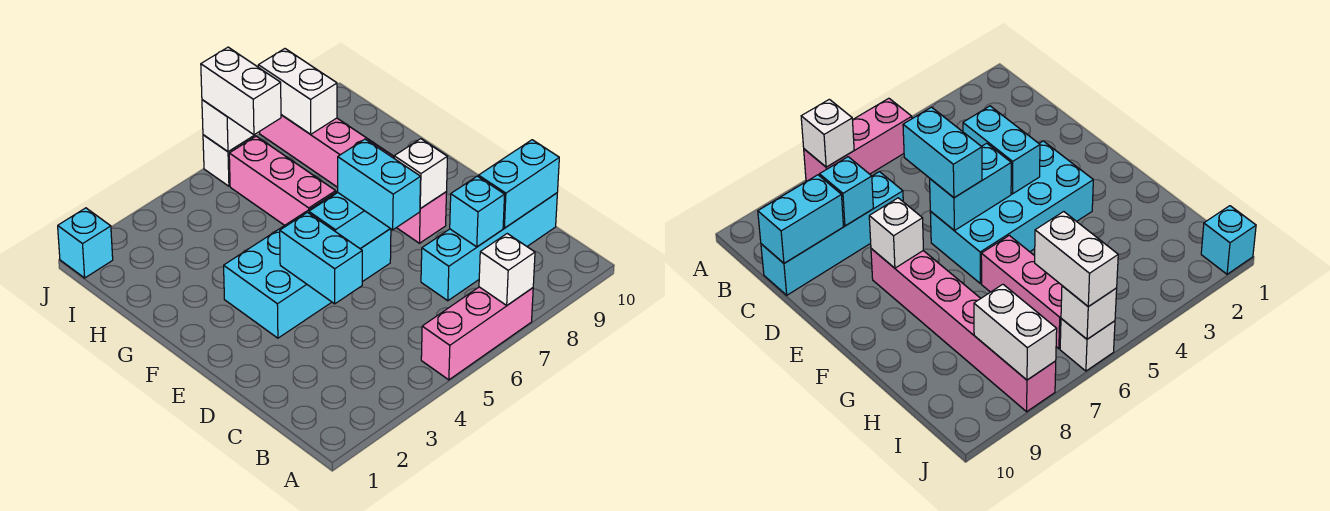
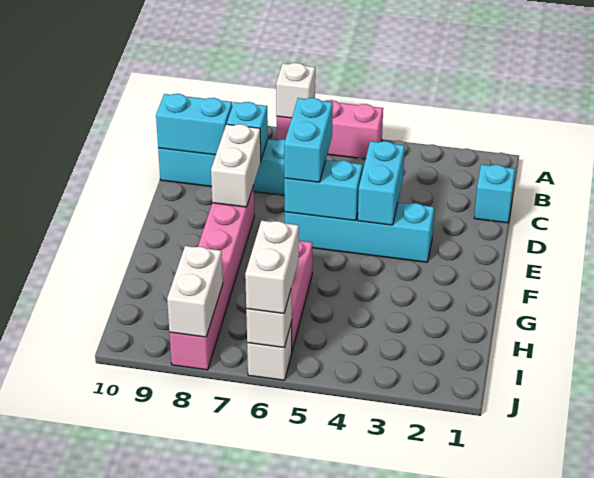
cyan brick E3:F6 level 1 -> cyan brick E3:E6 level 1
white brick E8 level 2 -> white brick D8:E8 level 2
cyan brick J1 level 1 -> cyan brick C1 level 1

